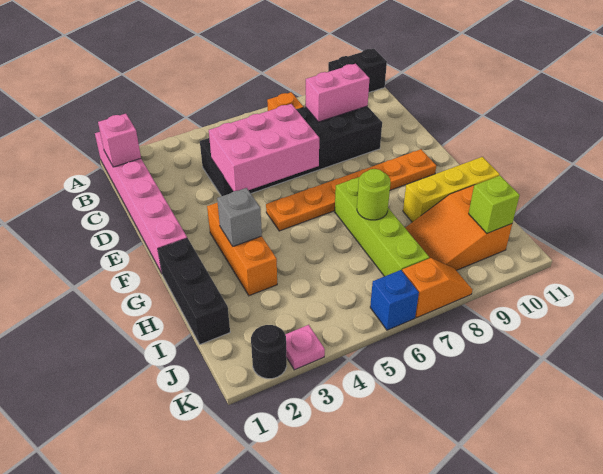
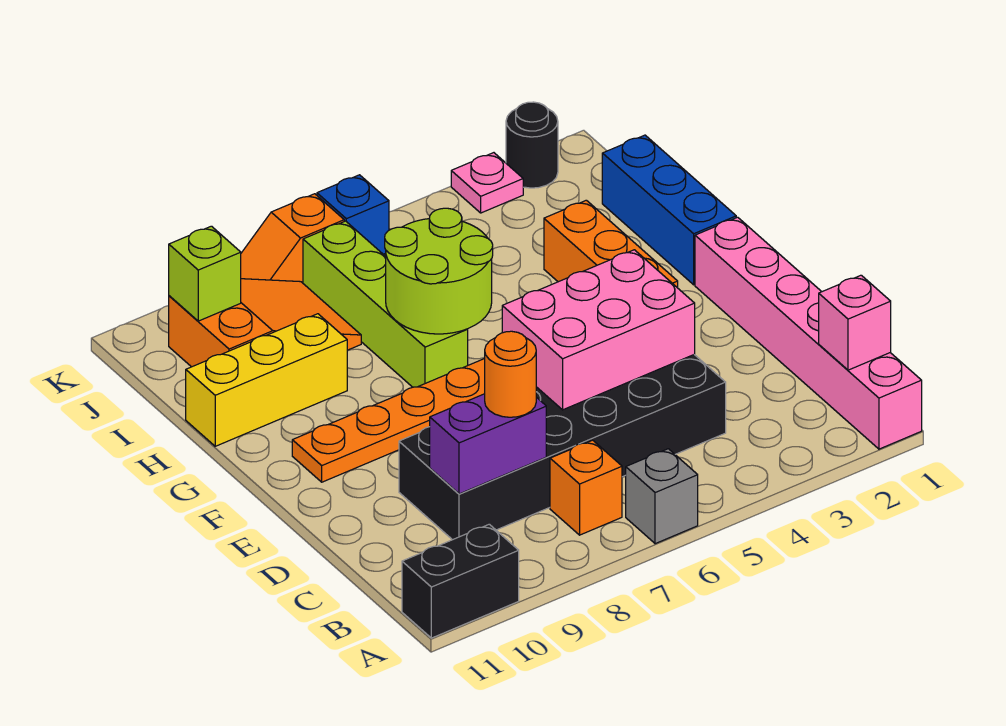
pink brick C8:C9 level 2 -> purple brick C8:C9 level 2
none -> orange round brick C8 level 3
black brick G1:I1 level 1 -> blue brick G1:I1 level 1
grey brick G3 level 2 -> grey brick A6 level 1
lime round brick H7 level 2 -> lime round brick G6:H7 level 2

